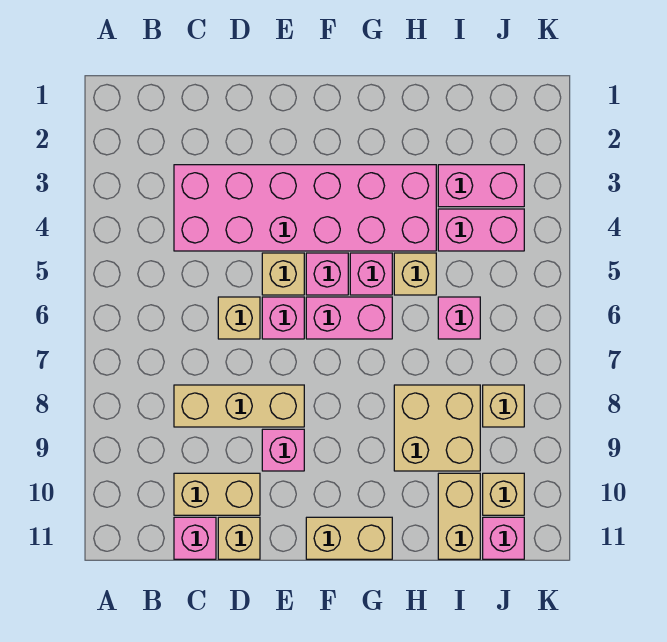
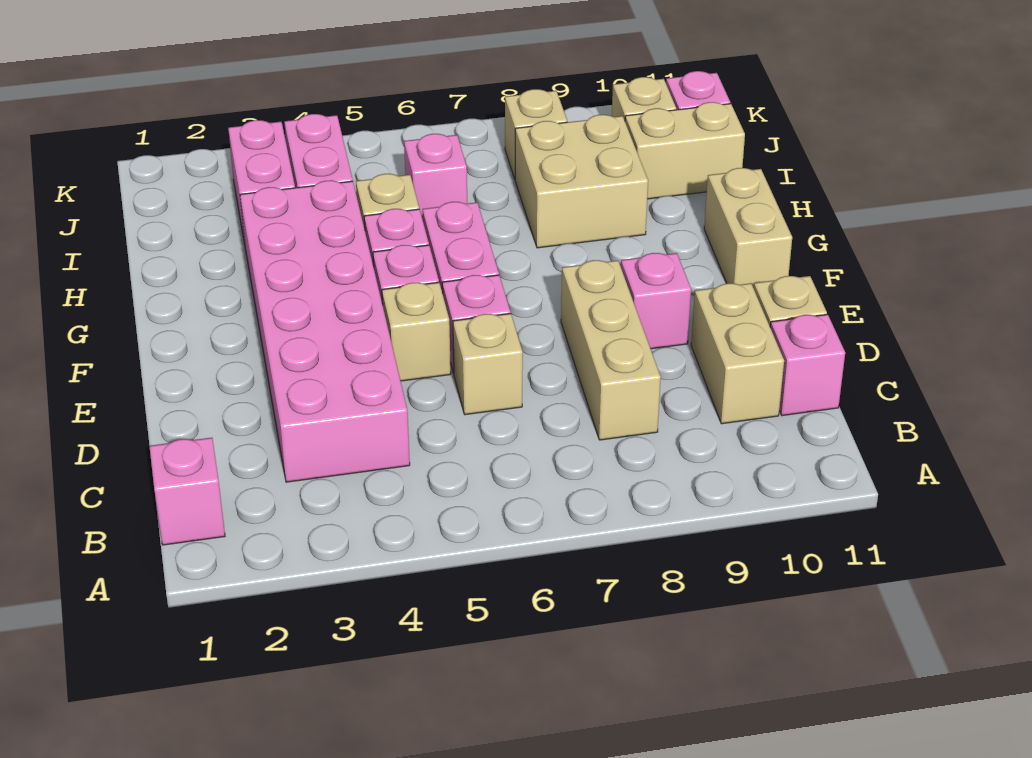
none -> pink brick B1 level 1

